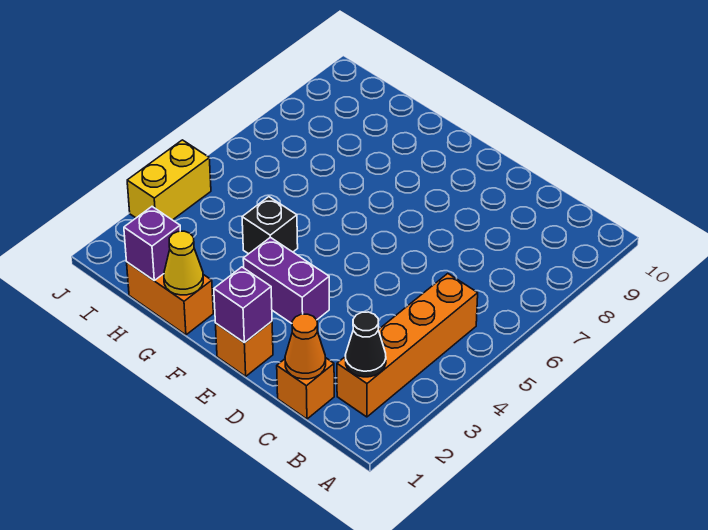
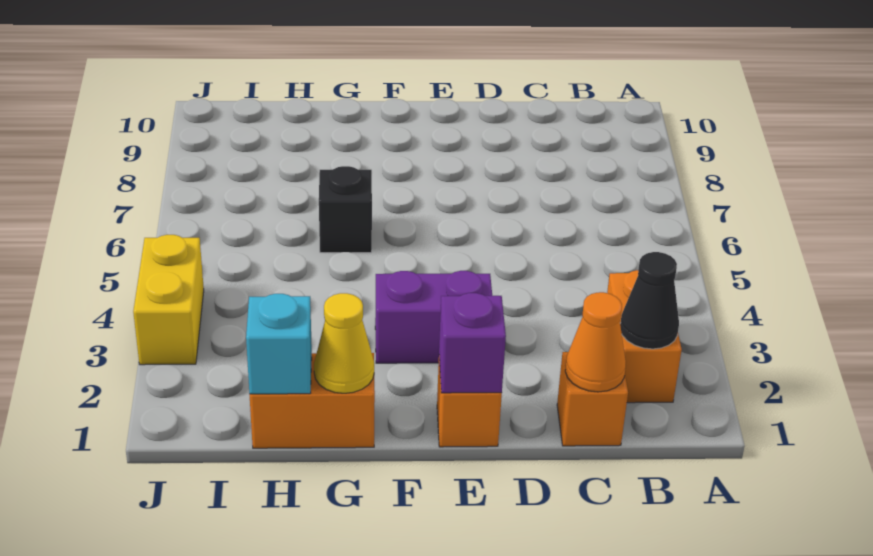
orange brick B2:B5 level 1 -> orange brick B2:B3 level 1
black brick G4 level 1 -> black brick G6 level 1
purple brick H1 level 2 -> cyan brick H1 level 2

